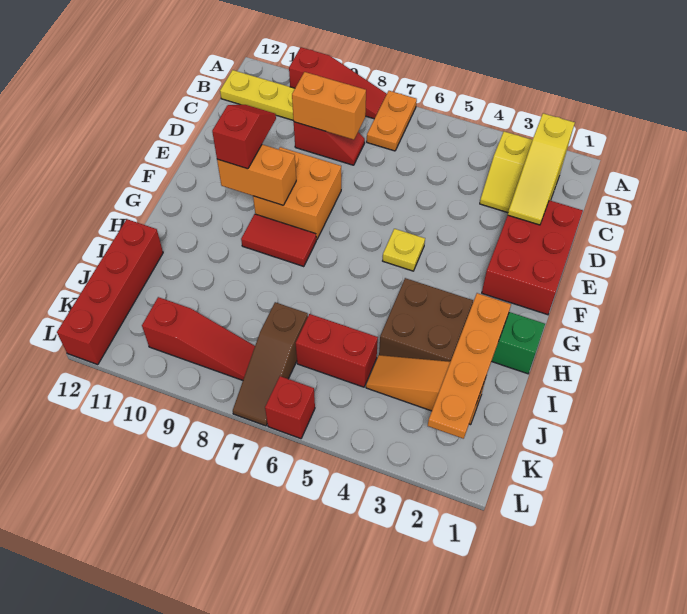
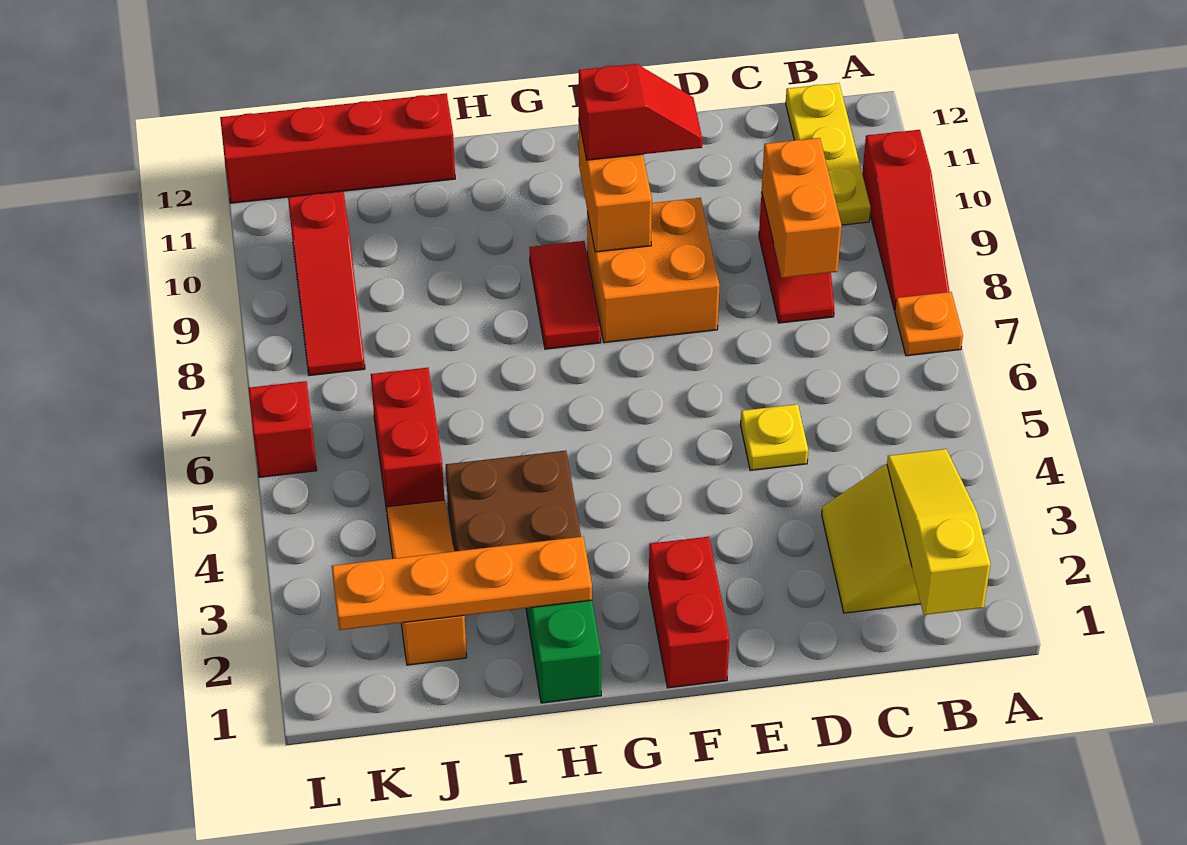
orange plate A7:B7 level 1 -> orange plate A7 level 1
yellow slope B2:D2 level 2 top B -> yellow slope B1:B3 level 2 top 1
red brick D1:F2 level 1 -> red brick F1:F2 level 1
yellow plate F5 level 1 -> yellow plate D5 level 1
brown slope J7:L7 level 1 top J -> none

